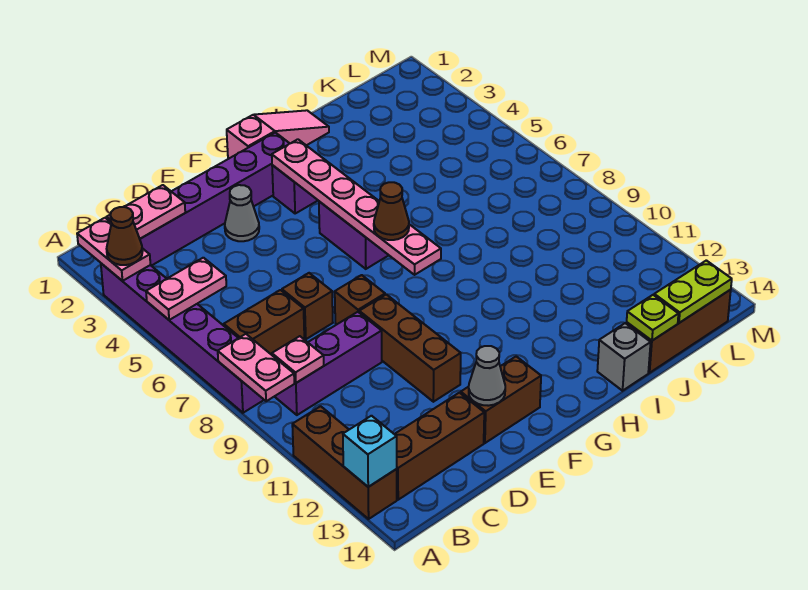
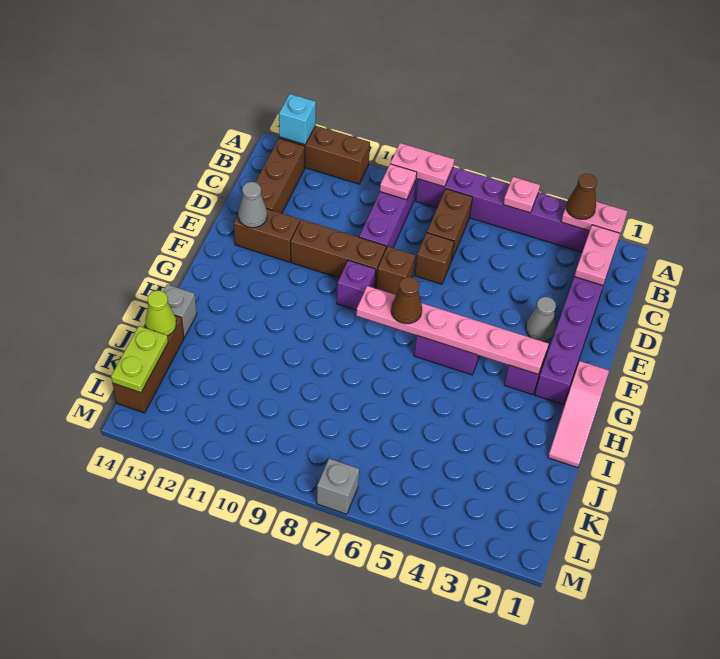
pink plate A5:B5 level 2 -> pink plate A5 level 2
brown brick E13:F13 level 1 -> brown brick E12:E13 level 1
none -> purple brick F9 level 1
lime plate J14 level 2 -> lime cone J14 level 2
none -> grey brick M7 level 1

